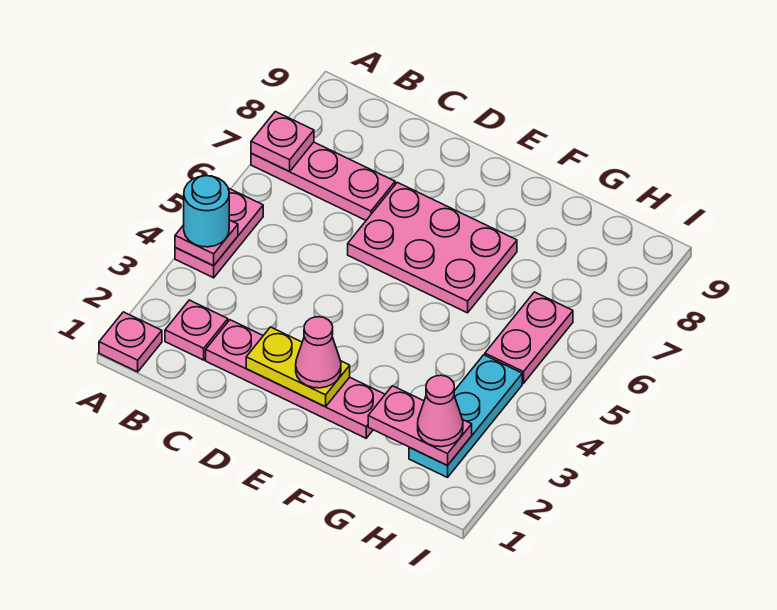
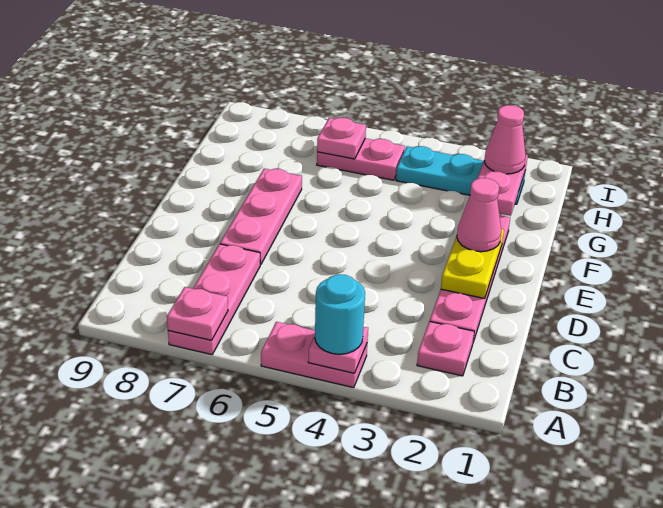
pink plate A1 level 1 -> pink plate H6 level 2
pink plate D6:F7 level 1 -> pink plate D7:F7 level 1

